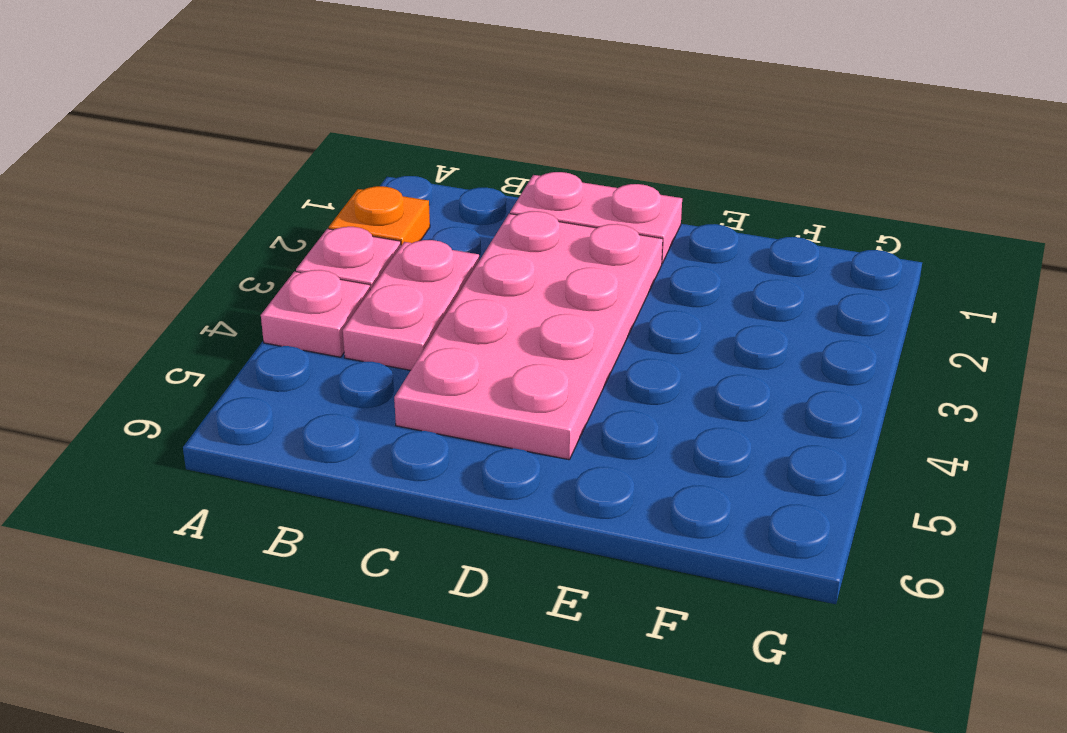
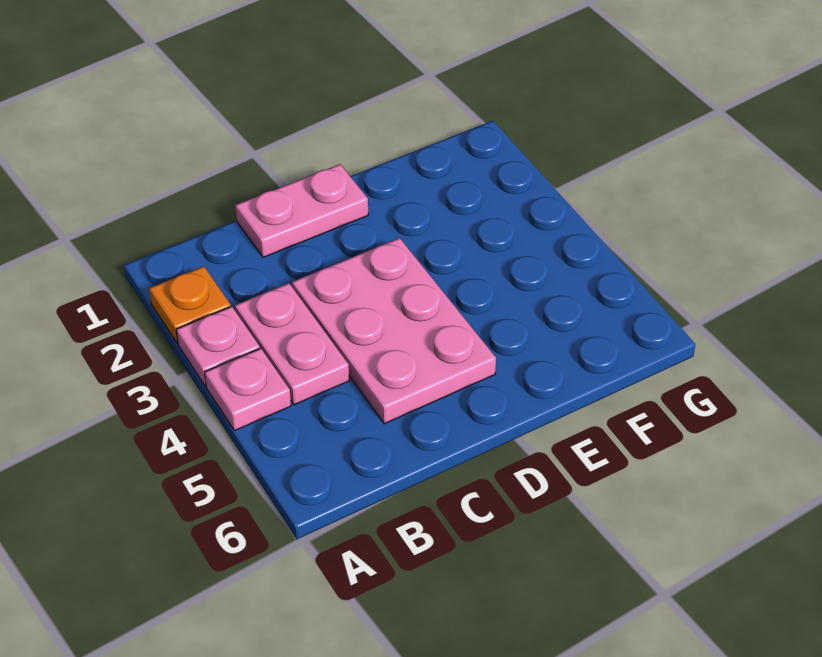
pink plate C2:D5 level 1 -> pink plate C3:D5 level 1

